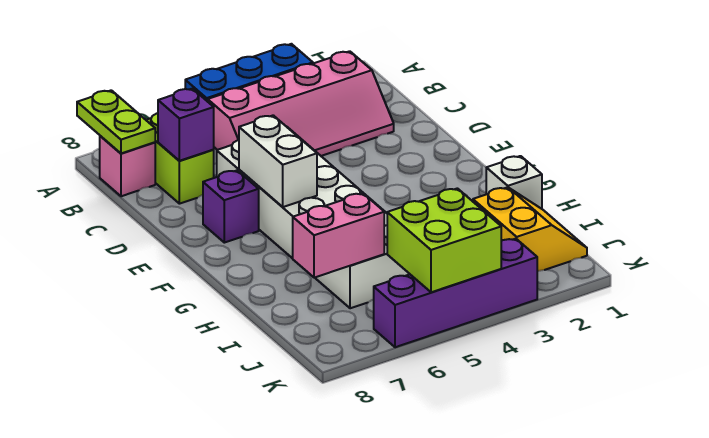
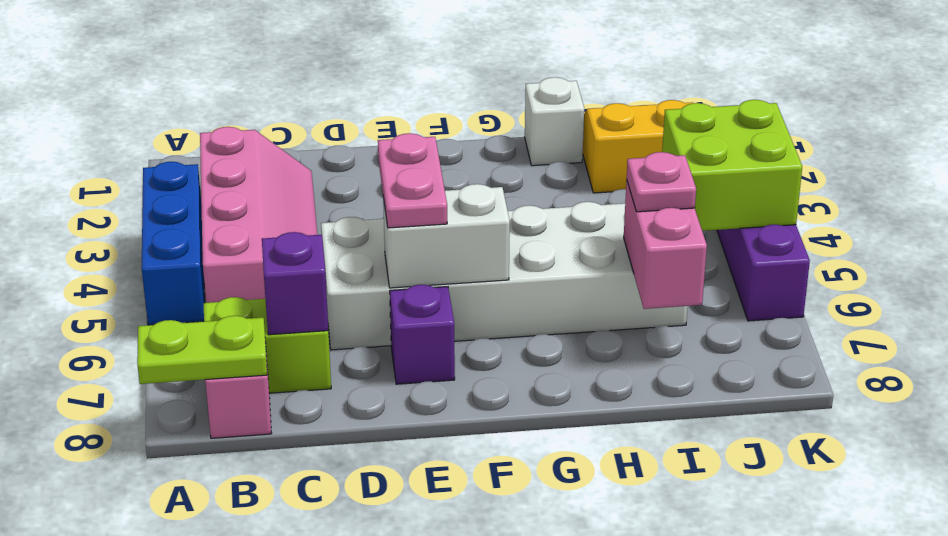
none -> pink plate E5:E6 level 3
none -> pink plate I6 level 3

